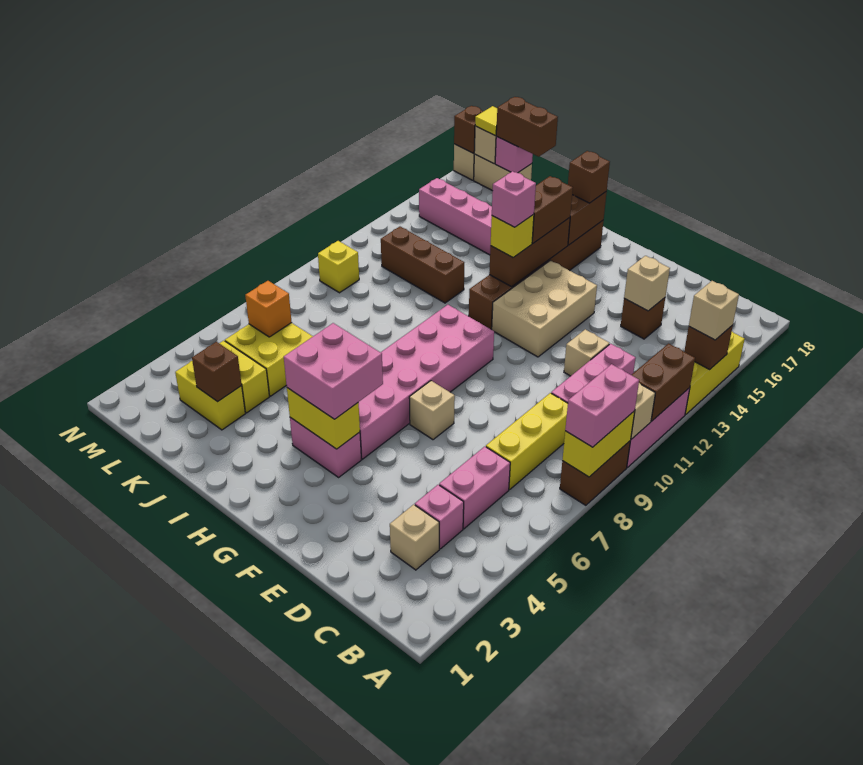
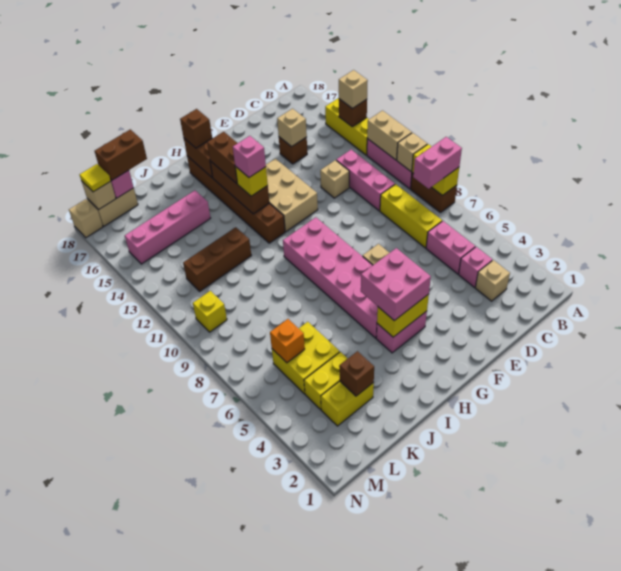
pink brick A8:A9 level 3 -> pink brick A8:B8 level 3
brown brick A11:A12 level 2 -> tan brick A11:A12 level 2
brown brick N18 level 2 -> none

